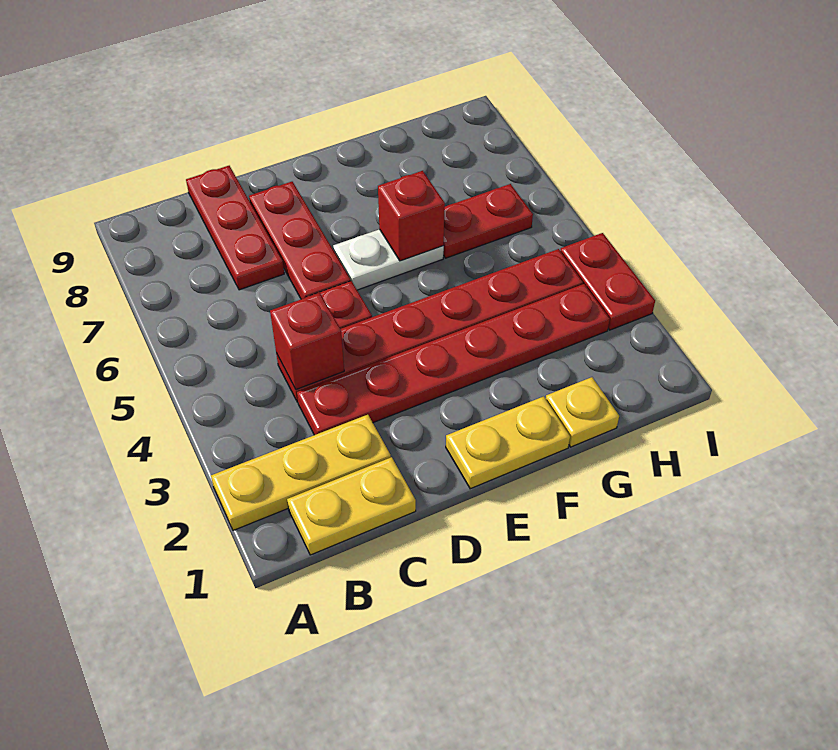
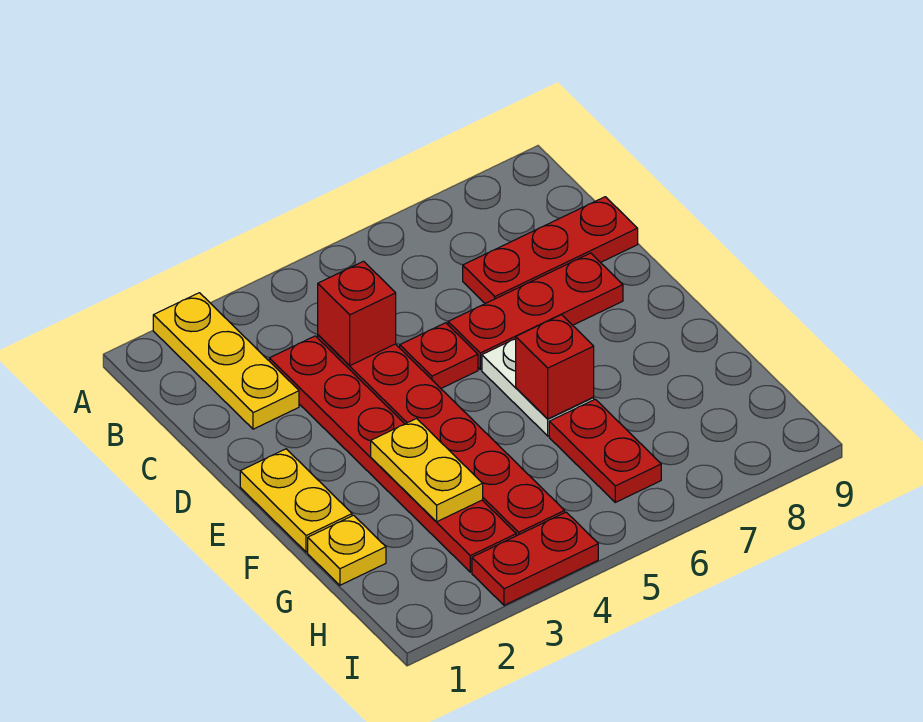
yellow plate B1:C1 level 1 -> yellow plate F3:G3 level 2

